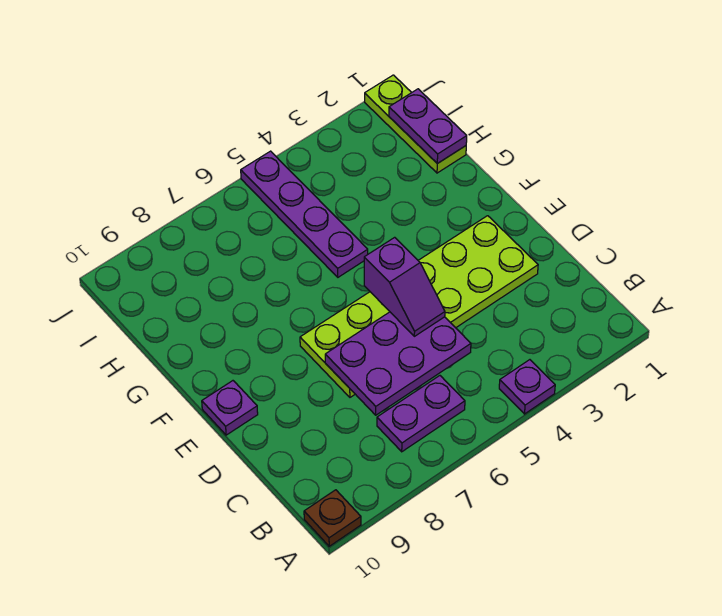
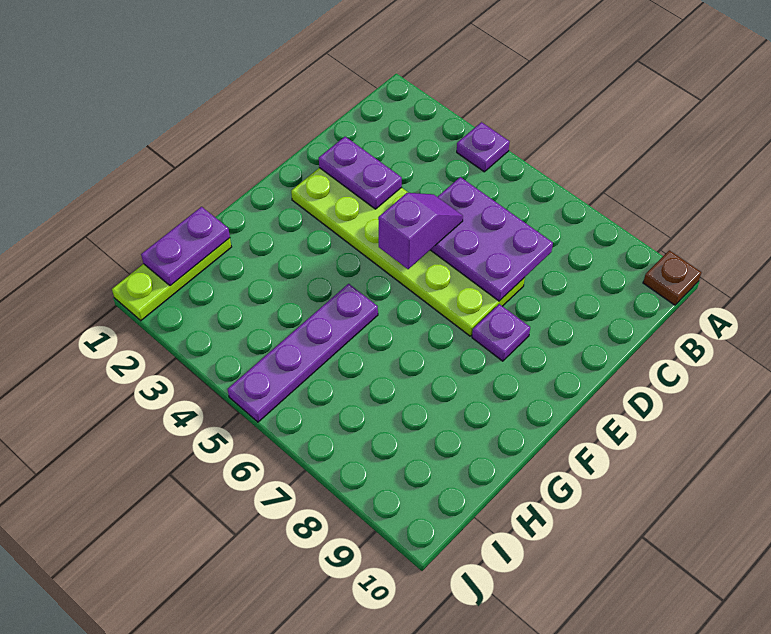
purple plate B6:B7 level 1 -> purple plate D2:D3 level 2
purple plate E10 level 1 -> purple plate E8 level 1

